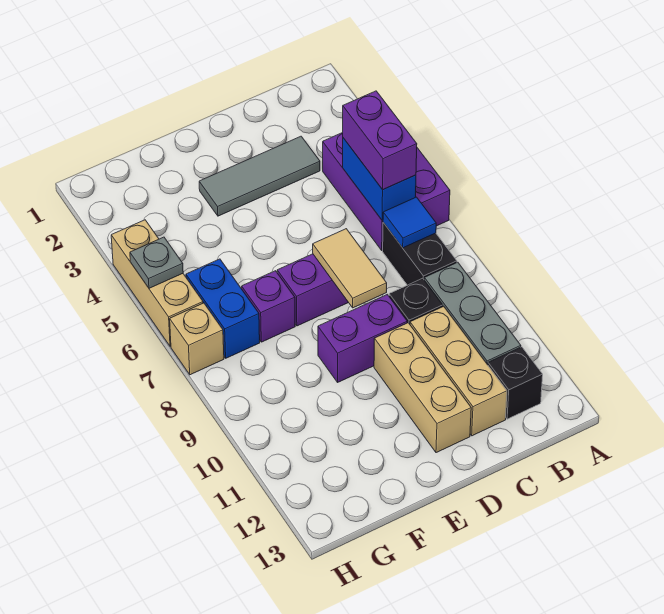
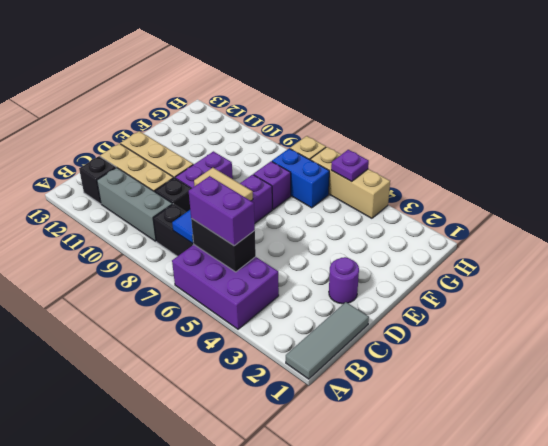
blue brick B5:B6 level 2 -> black brick B5:B6 level 2
grey tile C3:E3 level 1 -> grey tile A1:C1 level 1
none -> purple round brick D2 level 1
grey plate H5 level 2 -> purple plate H5 level 2

